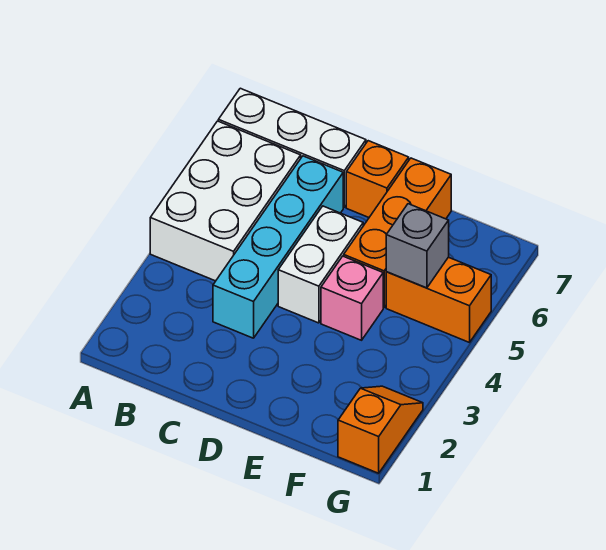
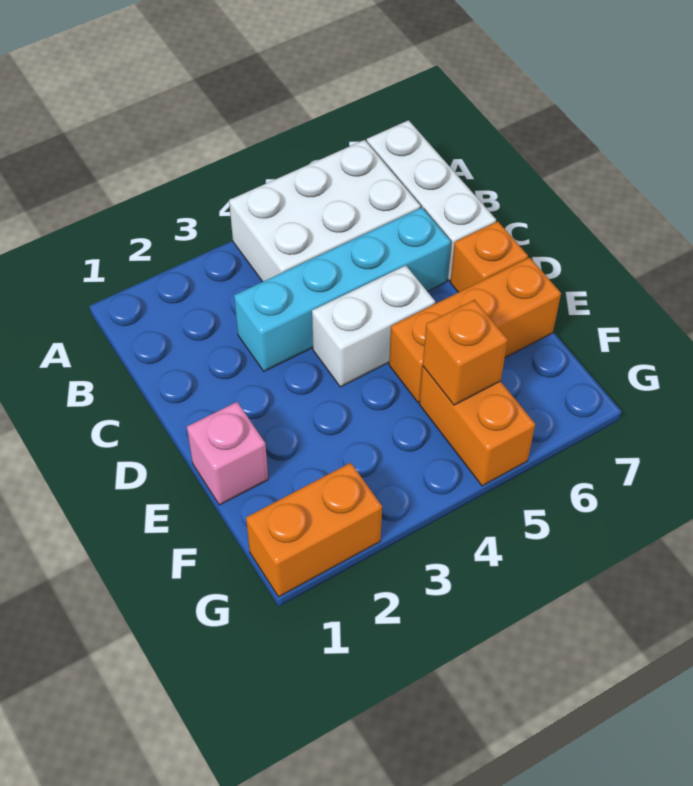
pink brick E4 level 1 -> pink brick E1 level 1
grey brick F5 level 2 -> orange brick F5 level 2
orange slope G1:G2 level 1 top 1 -> orange brick G1:G2 level 1

